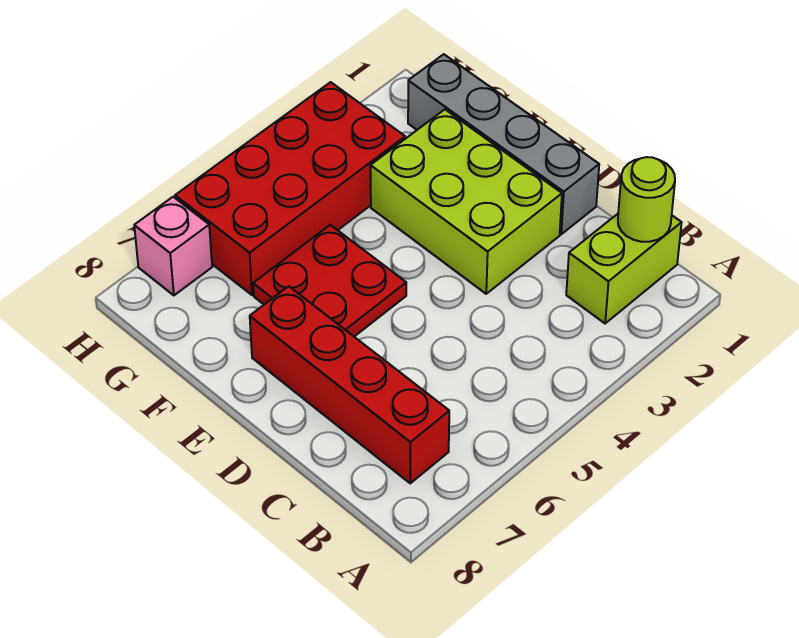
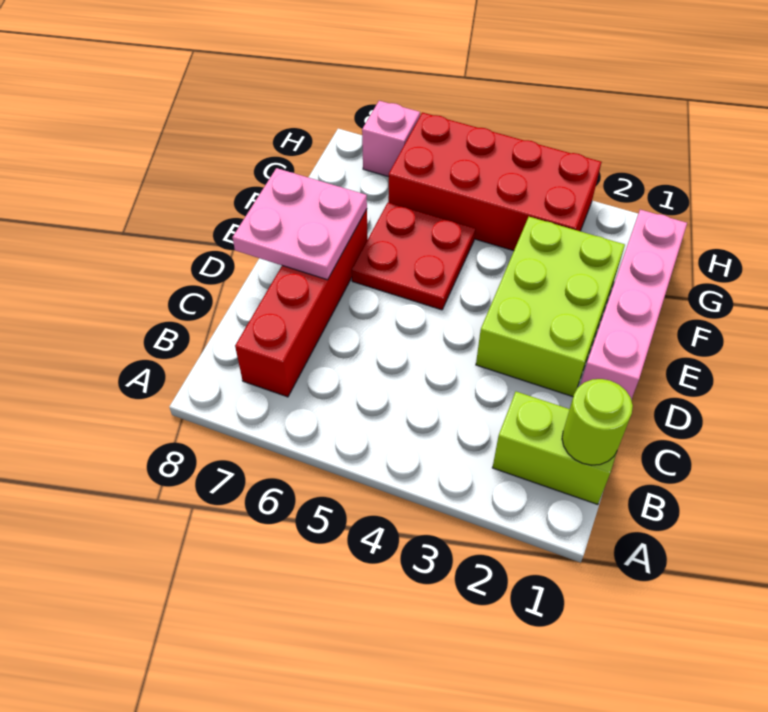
grey brick D1:G1 level 1 -> pink brick D1:G1 level 1
none -> pink plate D7:E8 level 2

